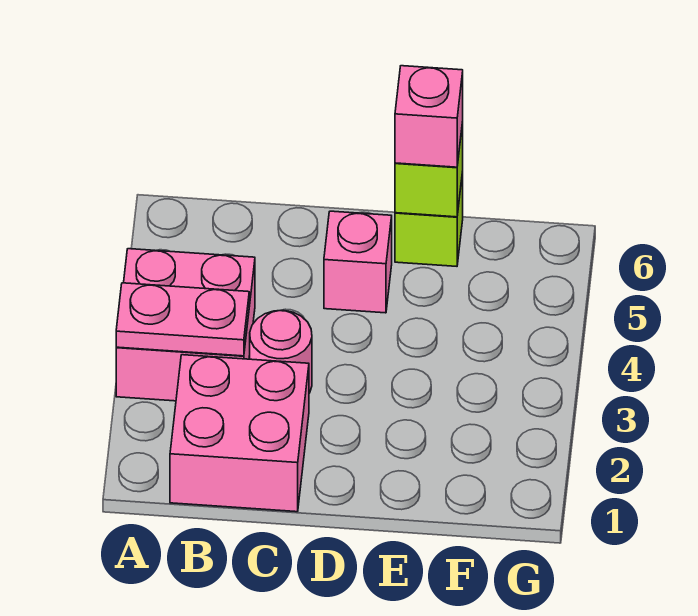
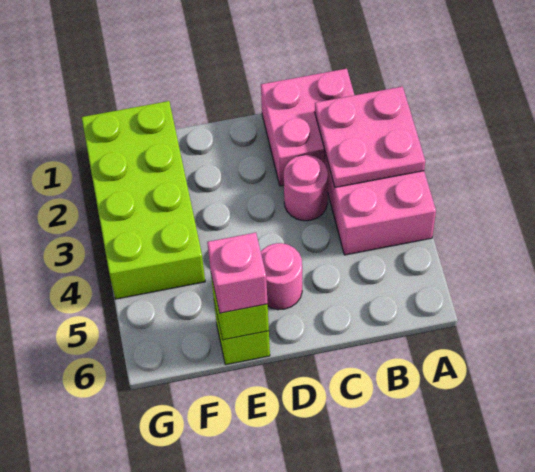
pink plate A3:B3 level 2 -> pink plate A2:B3 level 2
pink brick D5 level 1 -> pink round brick D5 level 1
none -> lime brick F1:G4 level 1

